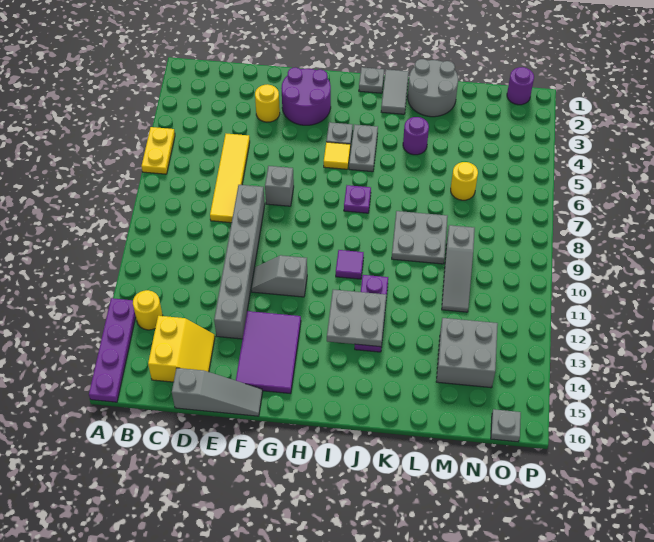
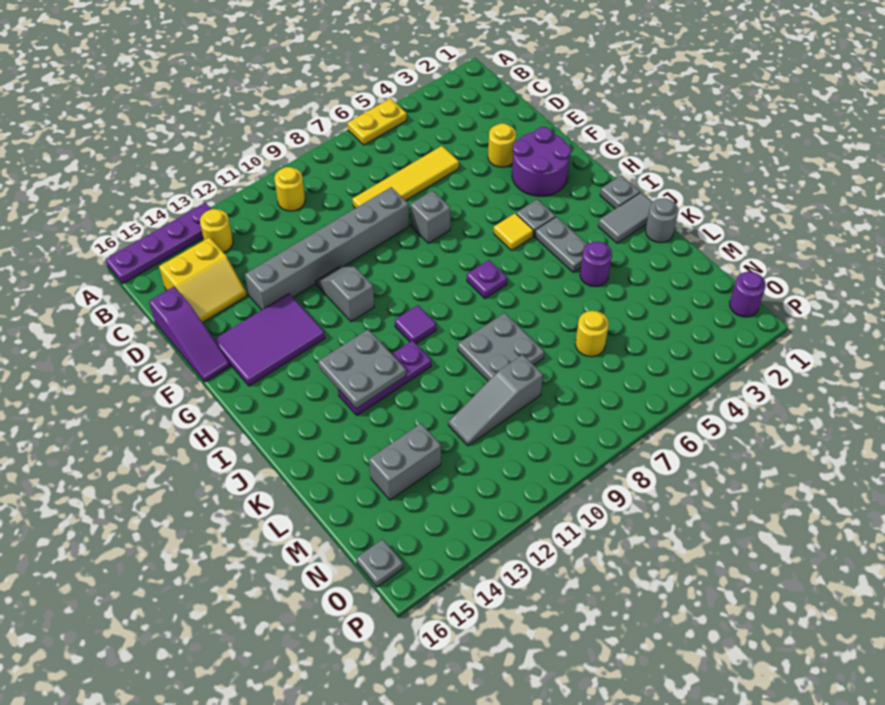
none -> yellow round brick B10 level 1
grey slope D16:F16 level 1 top D -> purple slope D16:F16 level 1 top D
grey plate I4:I5 level 1 -> grey plate I4:J4 level 1
grey round brick K1:L2 level 1 -> grey round brick K1 level 1
grey brick M13:N14 level 1 -> grey brick M13:M14 level 1

